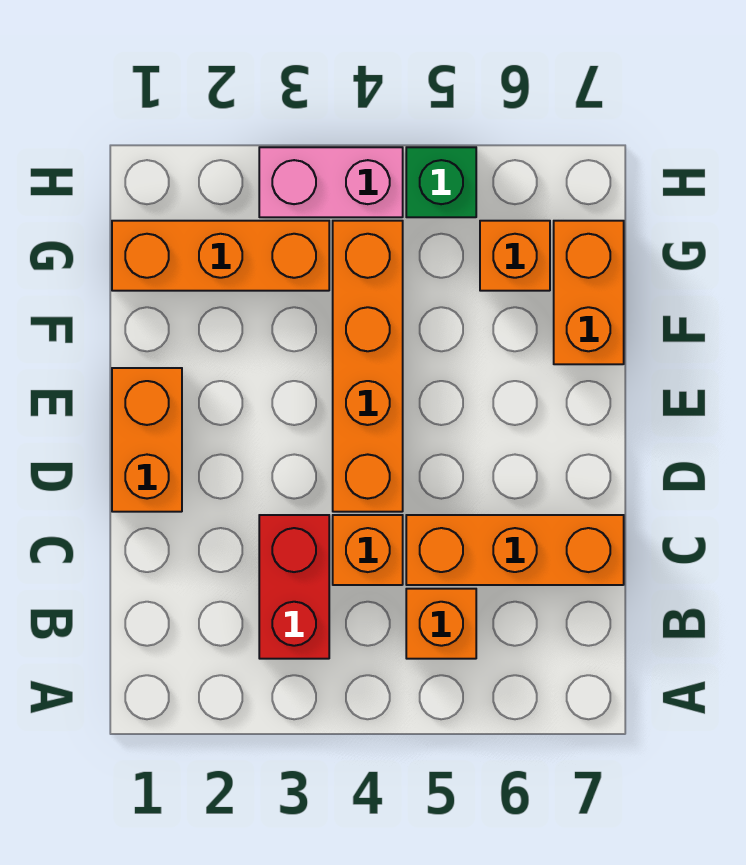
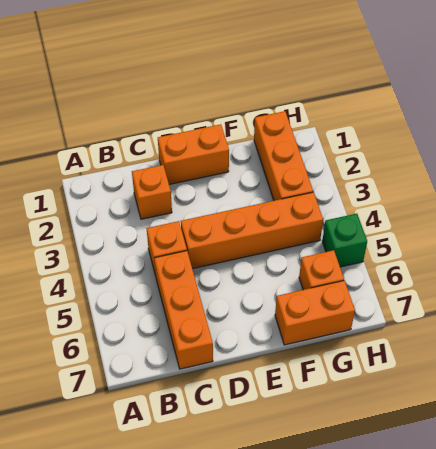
red brick B3:C3 level 1 -> none
orange brick B5 level 1 -> orange brick C2 level 1
pink brick H3:H4 level 1 -> none

